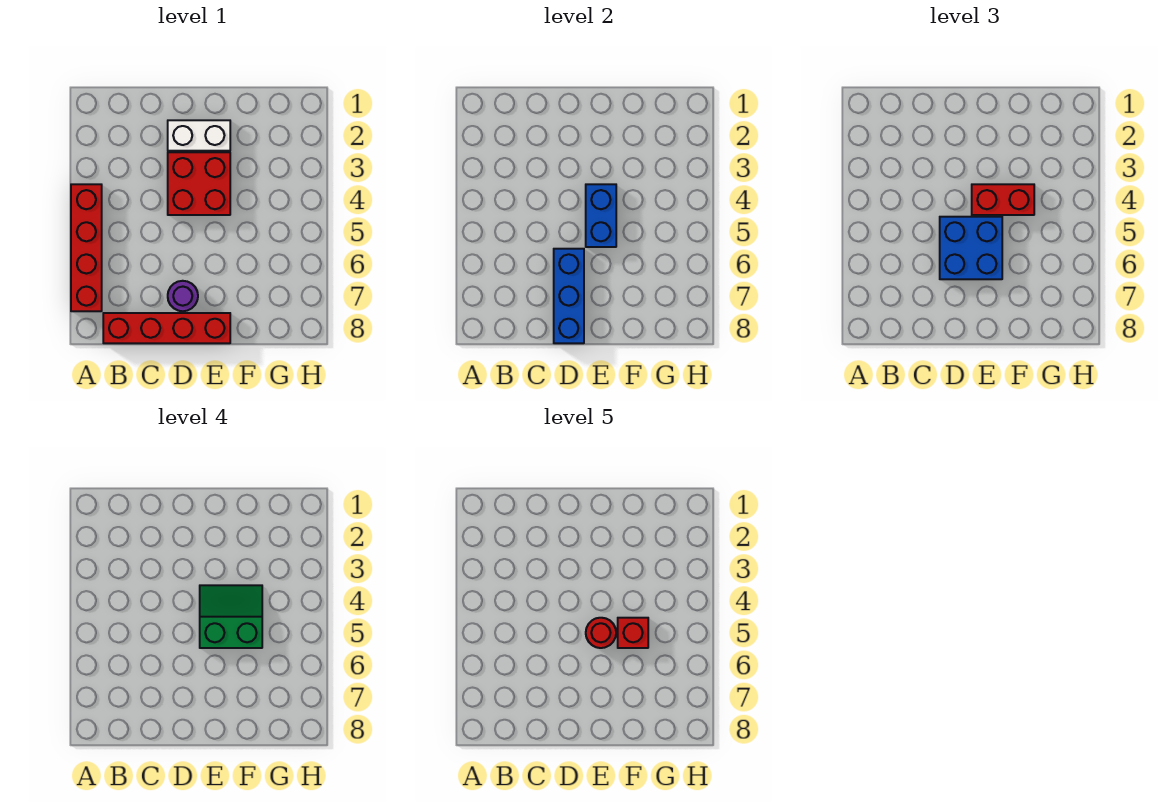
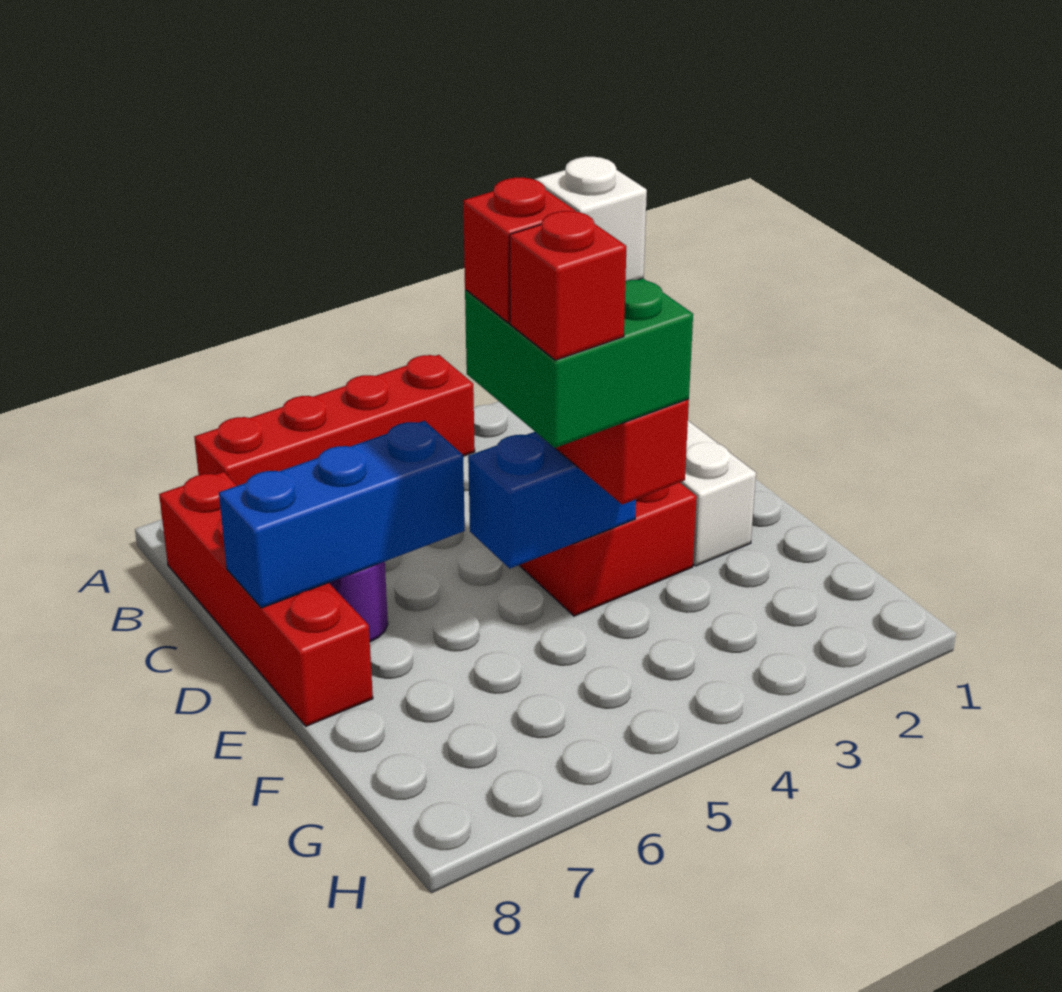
blue brick D5:E6 level 3 -> none
green slope E4:F5 level 4 top 5 -> green brick E4:F5 level 4
none -> white brick E4 level 5
red round brick E5 level 5 -> red brick E5 level 5

